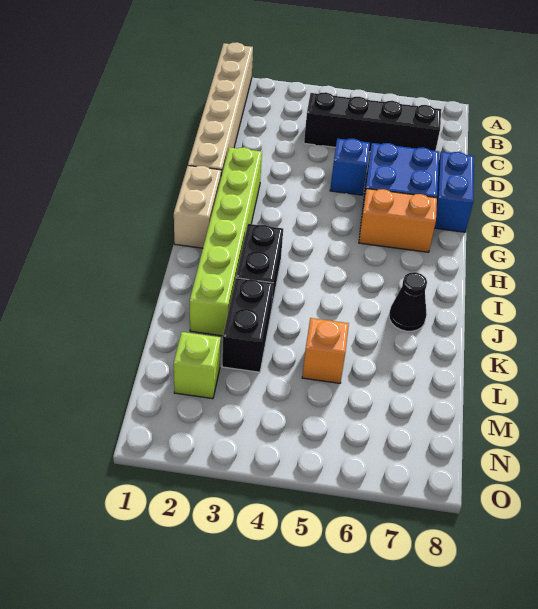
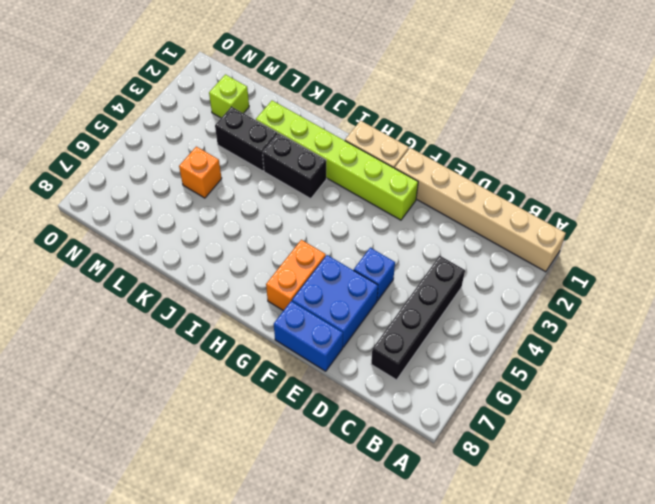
black cone J7 level 1 -> none

